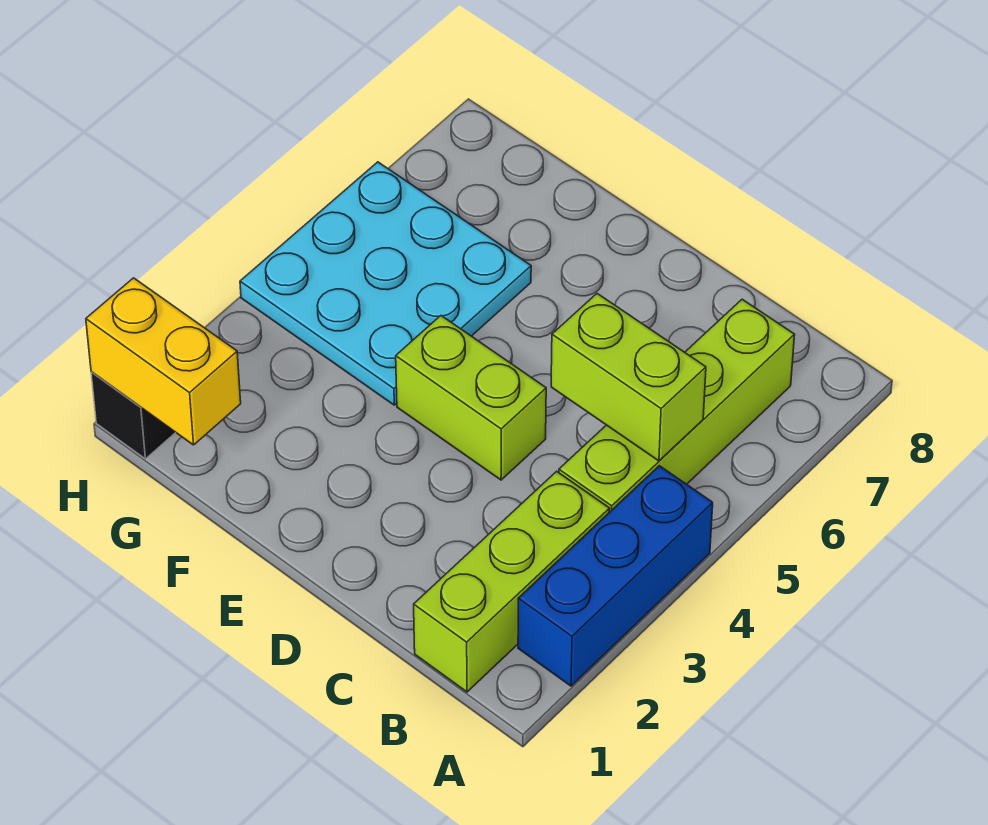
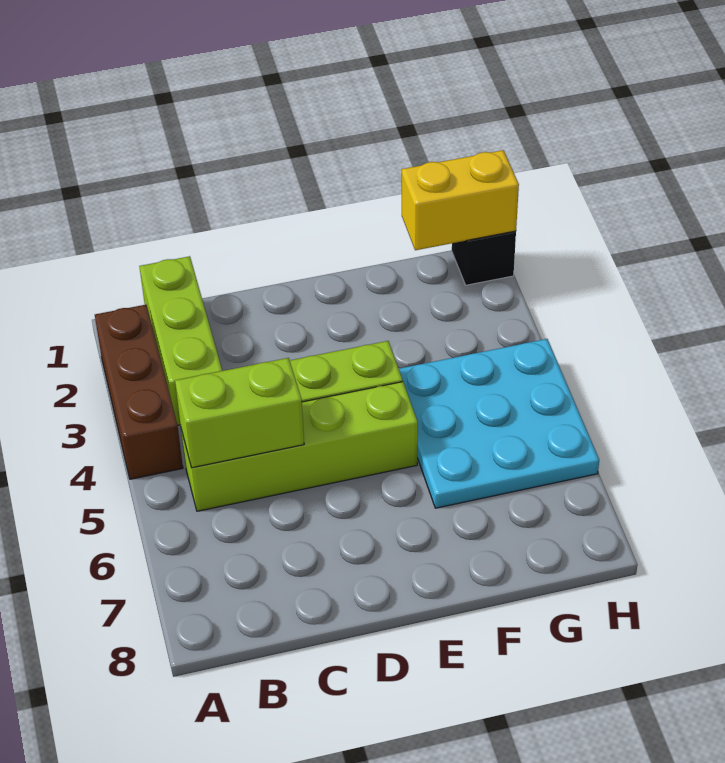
blue brick A2:A4 level 1 -> brown brick A2:A4 level 1
lime brick B4:B7 level 1 -> lime brick B5:E5 level 1

